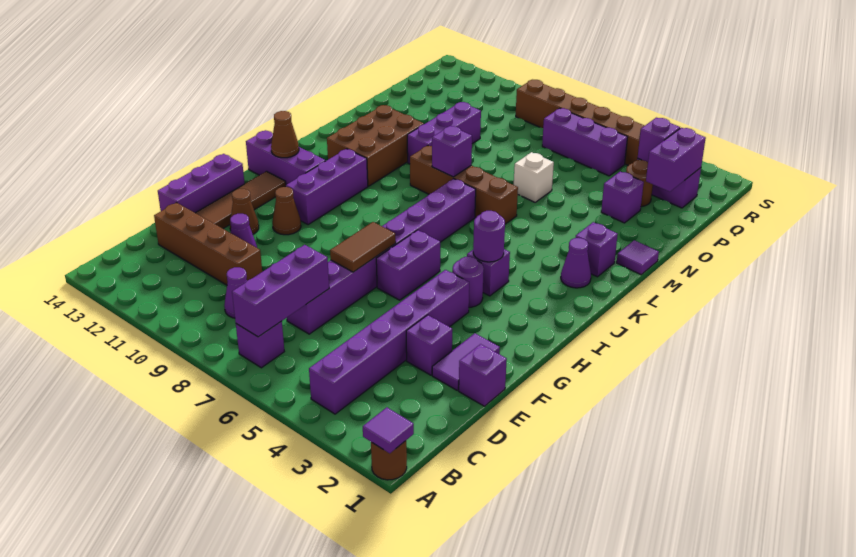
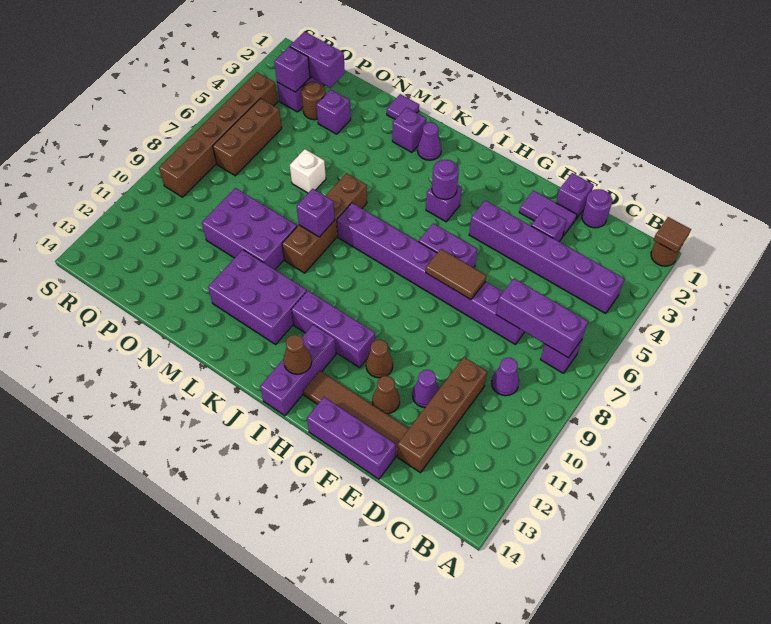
purple tile A1 level 2 -> brown tile A1 level 2
purple round brick H4 level 1 -> purple round brick D1 level 1
brown brick K11:M12 level 1 -> purple brick K11:M12 level 1
purple brick M10:O10 level 1 -> purple brick M9:O10 level 1
purple brick Q5:Q7 level 1 -> brown brick Q5:Q7 level 1

